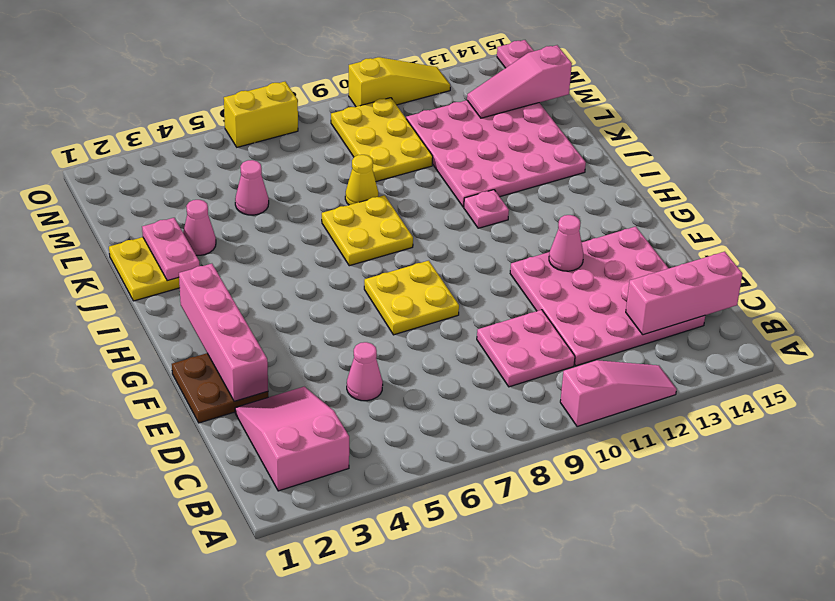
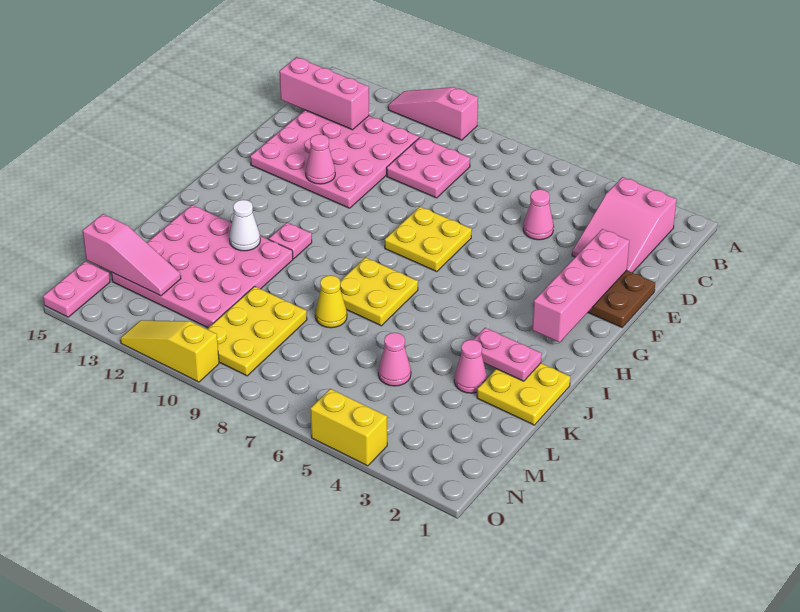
pink plate J2:K2 level 2 -> pink plate J2:J3 level 2
none -> white cone J12 level 2
yellow brick O6:O7 level 1 -> yellow brick O4:O5 level 1

